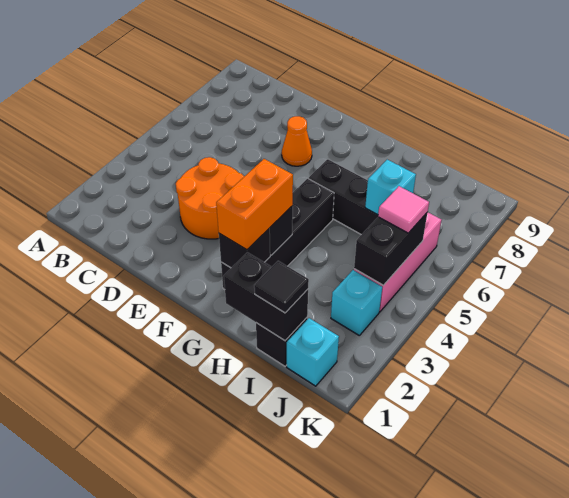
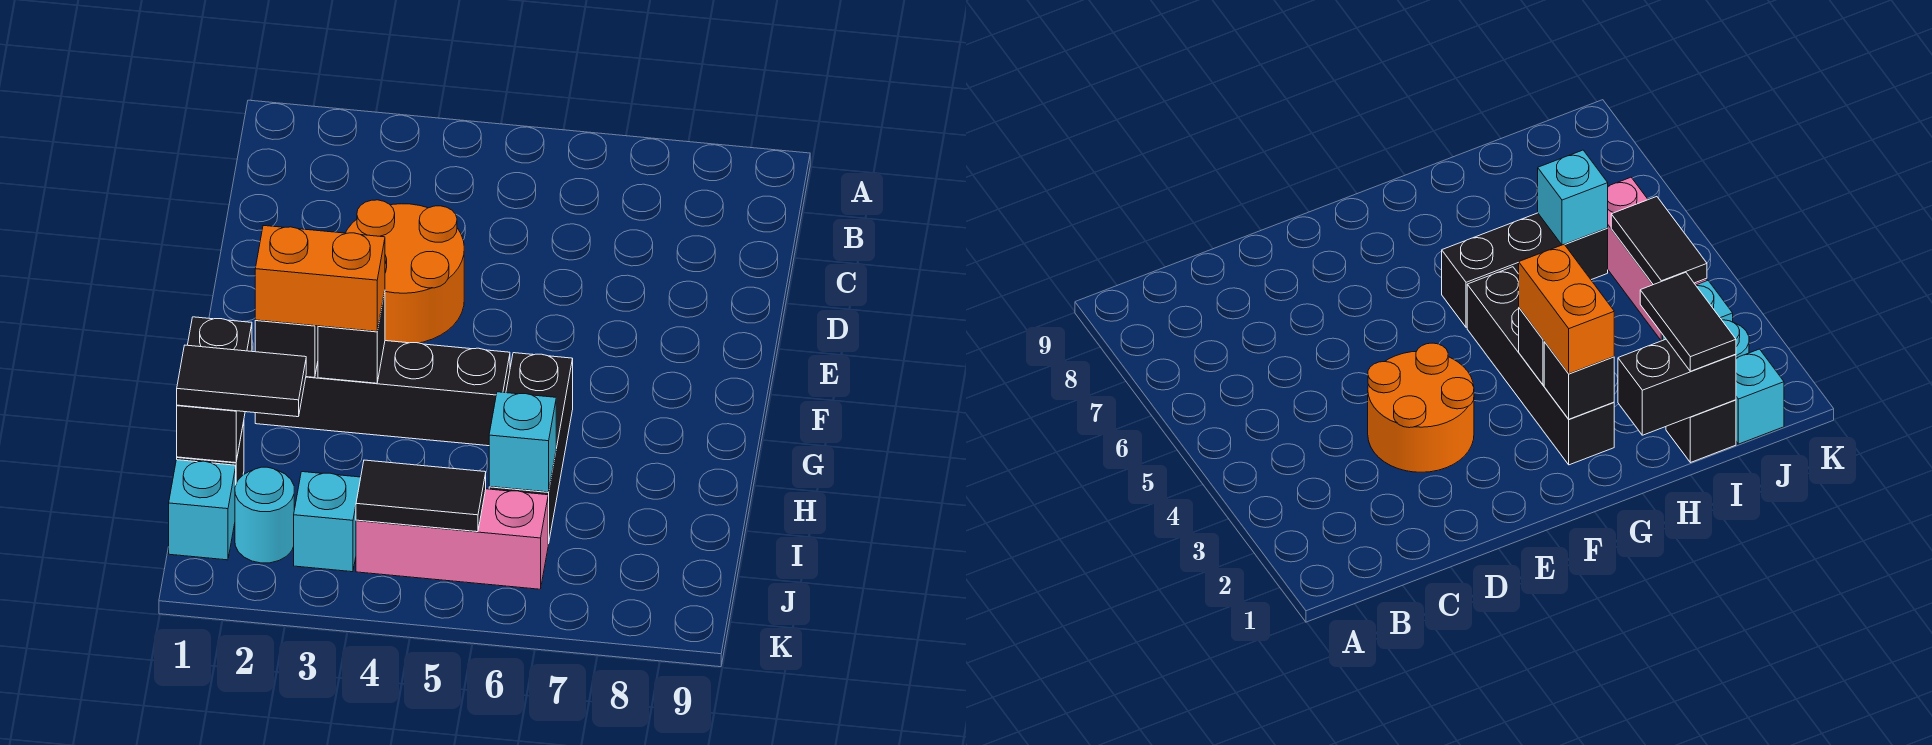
orange cone E7 level 1 -> none
black tile I1 level 3 -> black tile I1:I2 level 3
none -> cyan round brick J2 level 1
black brick J4:J5 level 2 -> black tile J4:J5 level 2
pink tile J5 level 3 -> none

